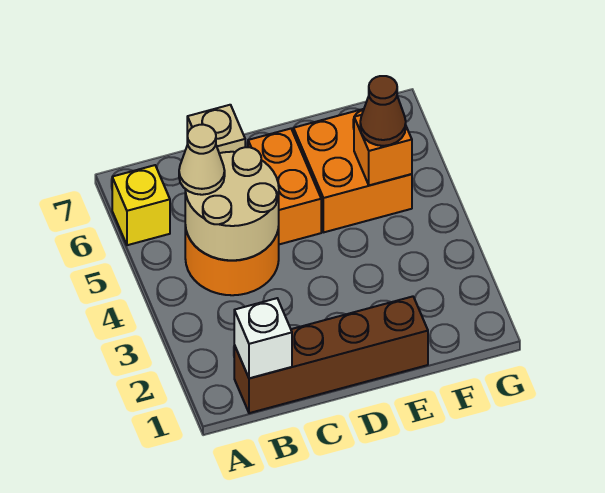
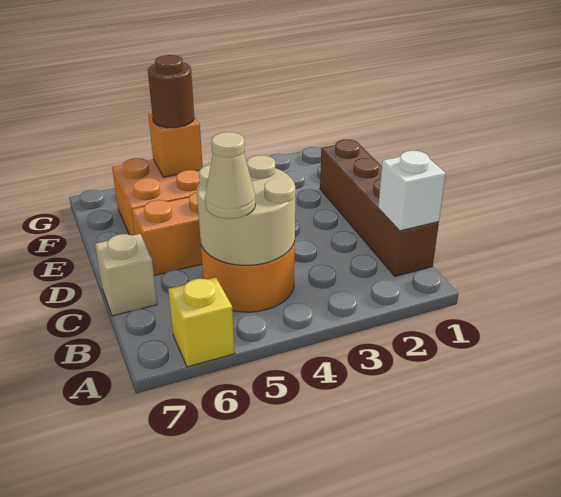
brown cone F5 level 3 -> brown round brick F5 level 3

